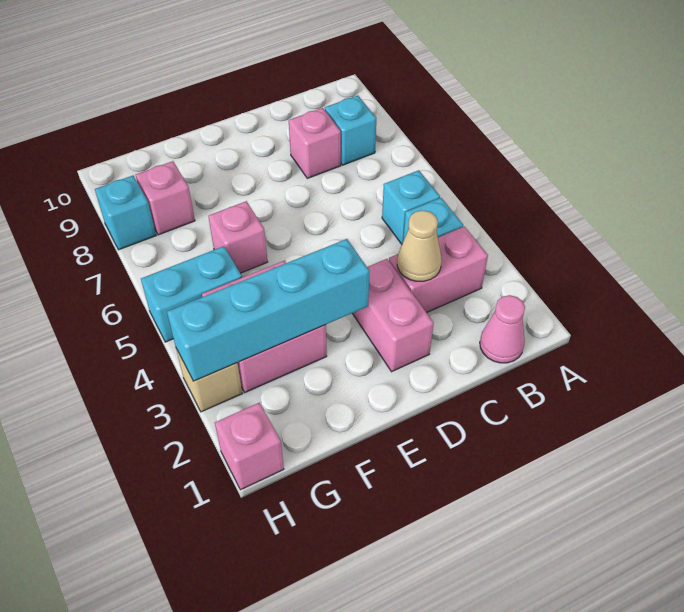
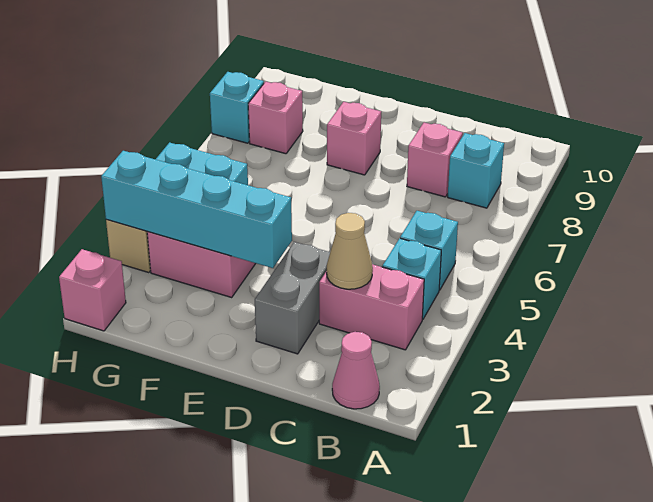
pink brick D2:D3 level 1 -> grey brick D2:D3 level 1
pink brick F6 level 1 -> pink brick E8 level 1

